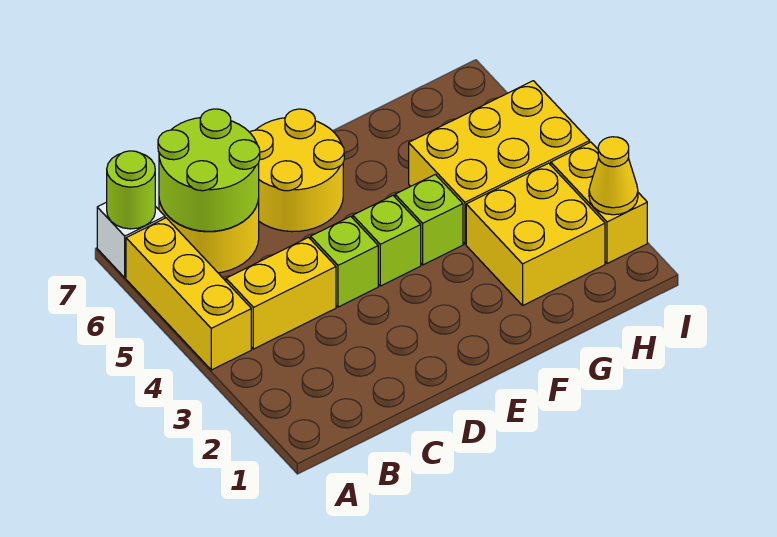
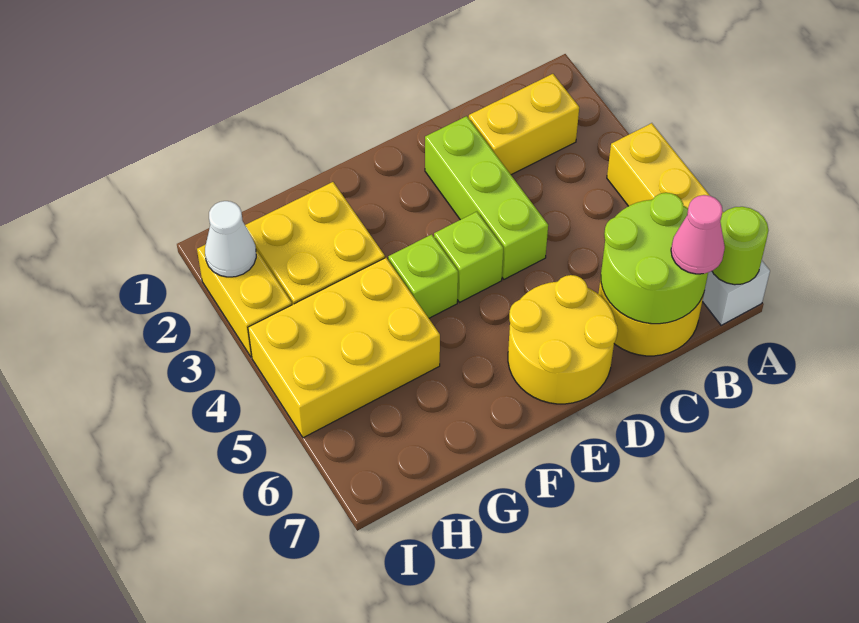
yellow brick B4:C4 level 1 -> yellow brick B2:C2 level 1
none -> pink cone B7 level 3
lime brick D4 level 1 -> lime brick D2:D4 level 1
yellow cone I2 level 2 -> white cone I2 level 2

